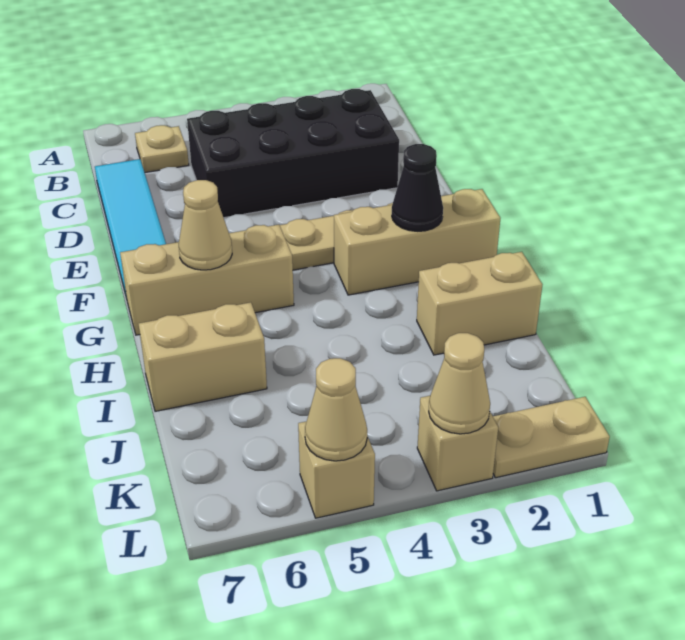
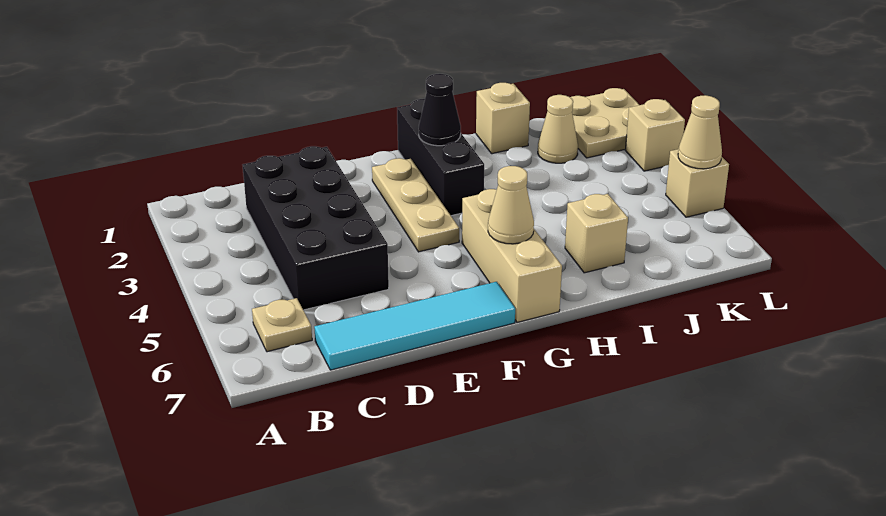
tan brick G1:G3 level 1 -> black brick G1:G3 level 1
tan brick I1:I2 level 1 -> tan brick I1 level 1
tan brick I6:I7 level 1 -> tan brick I6 level 1
tan plate L1:L2 level 1 -> tan plate K1:L2 level 1
tan cone L3 level 2 -> tan cone J2 level 1

